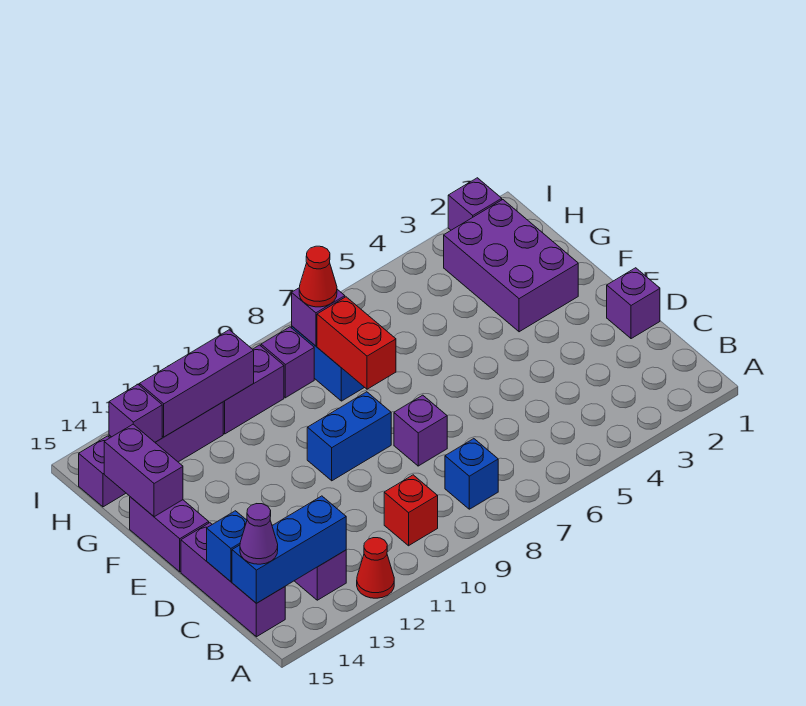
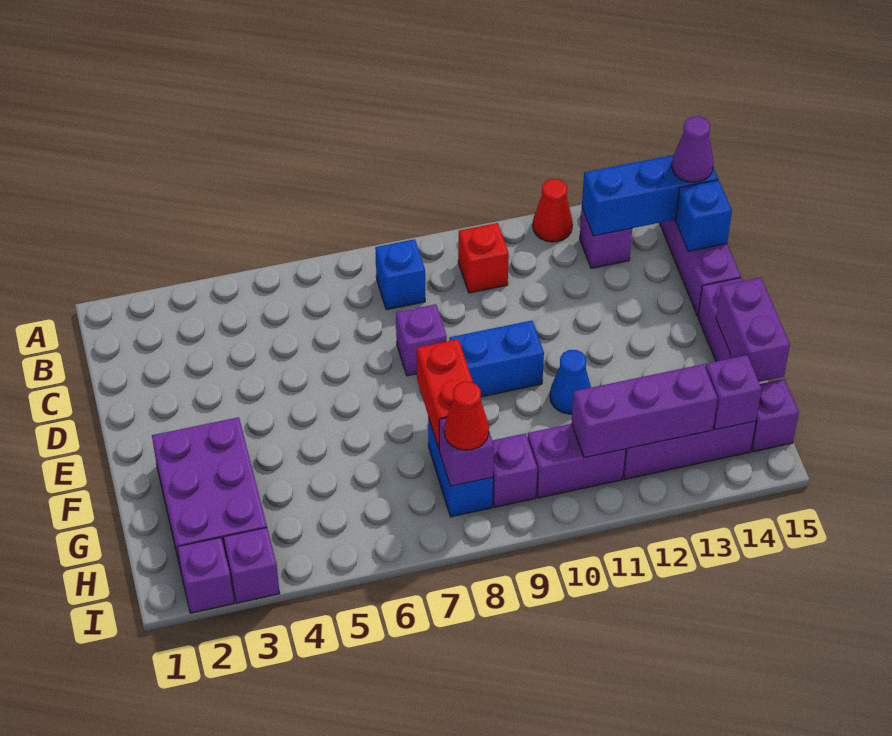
purple brick D1 level 1 -> purple brick I3 level 1
none -> blue cone F11 level 1

